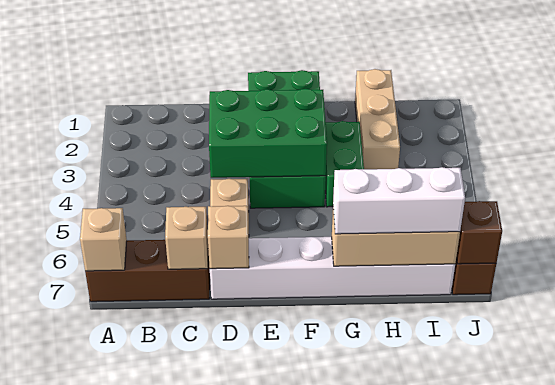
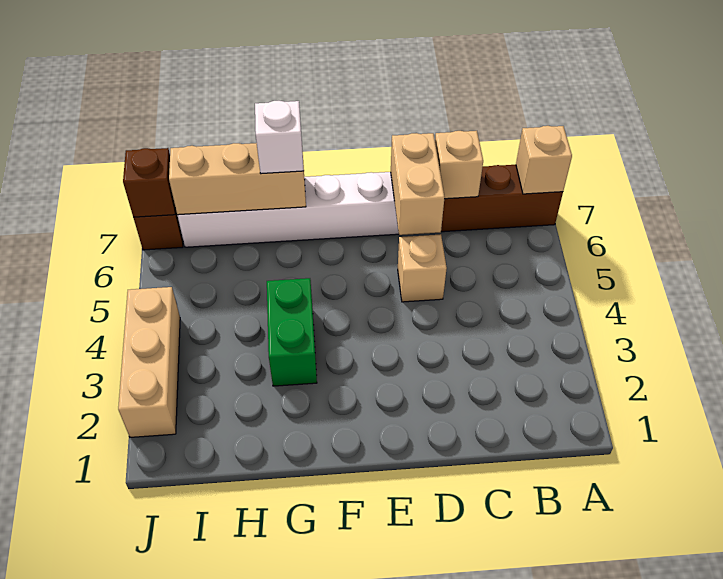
green brick D3:F4 level 2 -> none
tan brick D7 level 2 -> tan brick D6:D7 level 2
green brick E1:F4 level 1 -> none
white brick G7:I7 level 3 -> white brick G7 level 3
tan brick H1:H3 level 1 -> tan brick J2:J4 level 1

